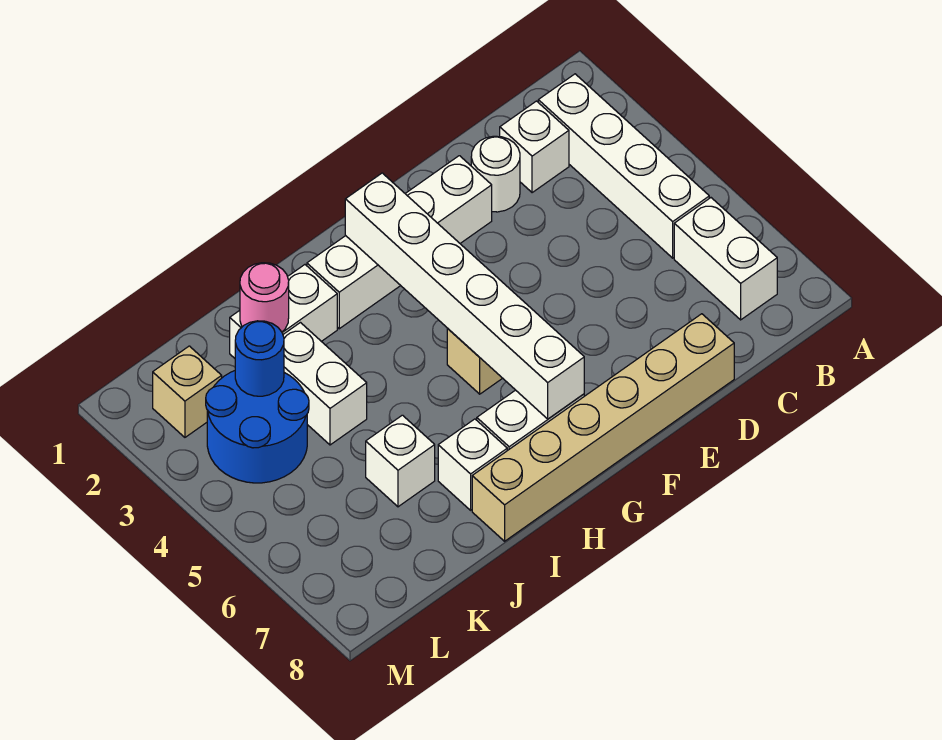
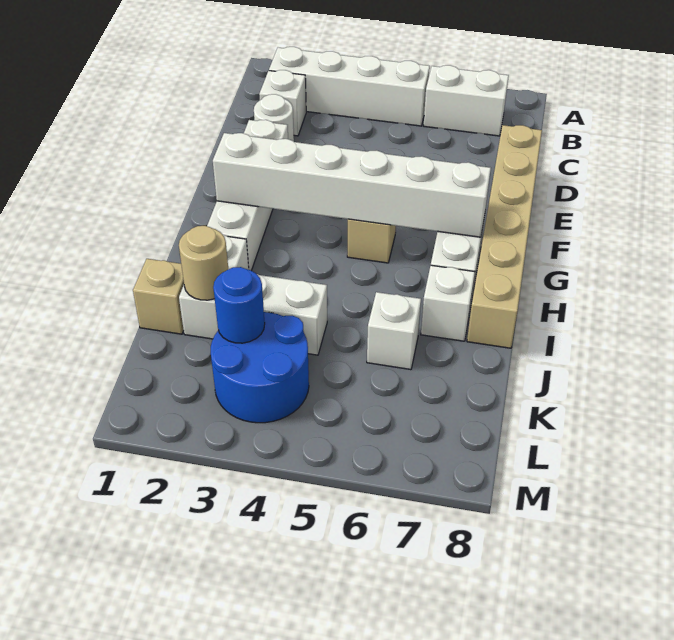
pink round brick J2 level 2 -> tan round brick J2 level 2
tan brick L2 level 1 -> tan brick J1 level 1

